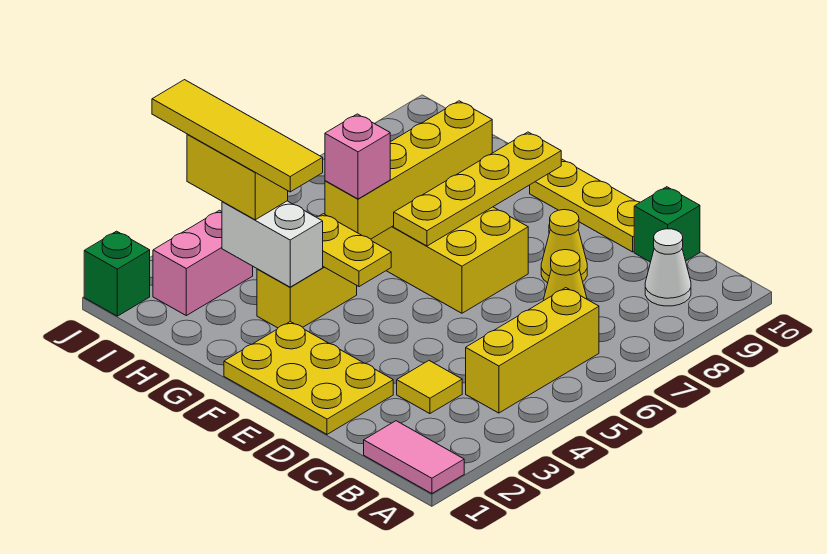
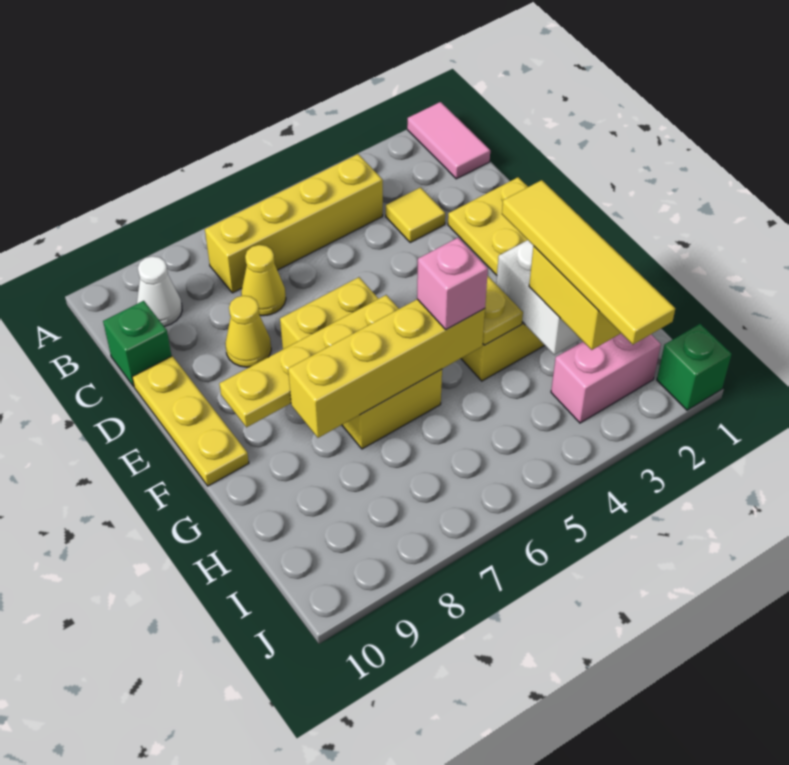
yellow brick B4:B6 level 1 -> yellow brick B4:B7 level 1

